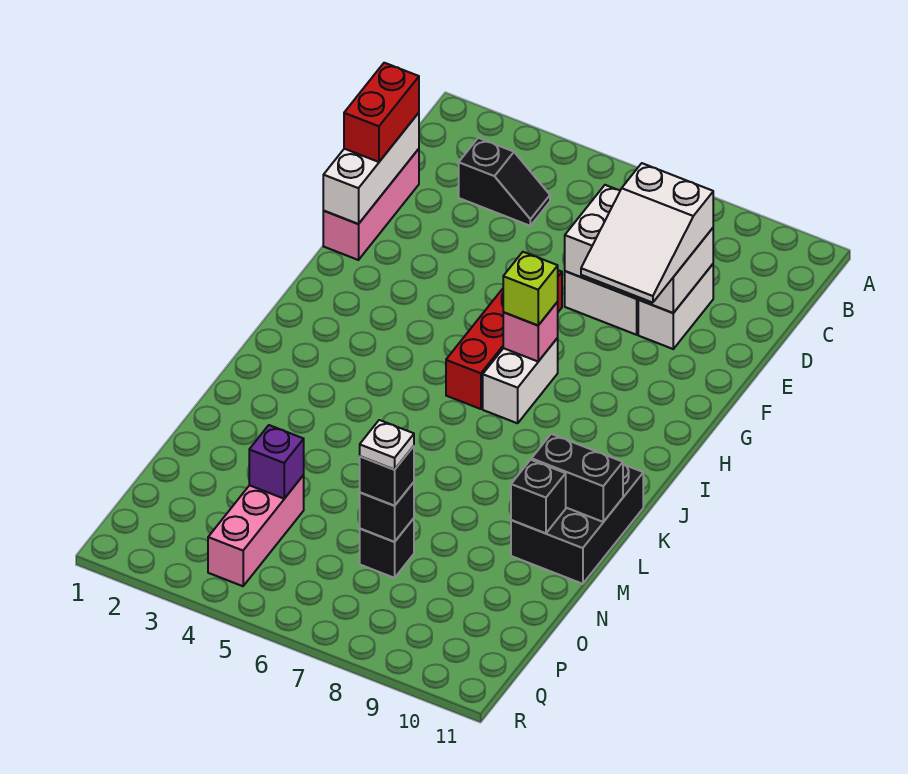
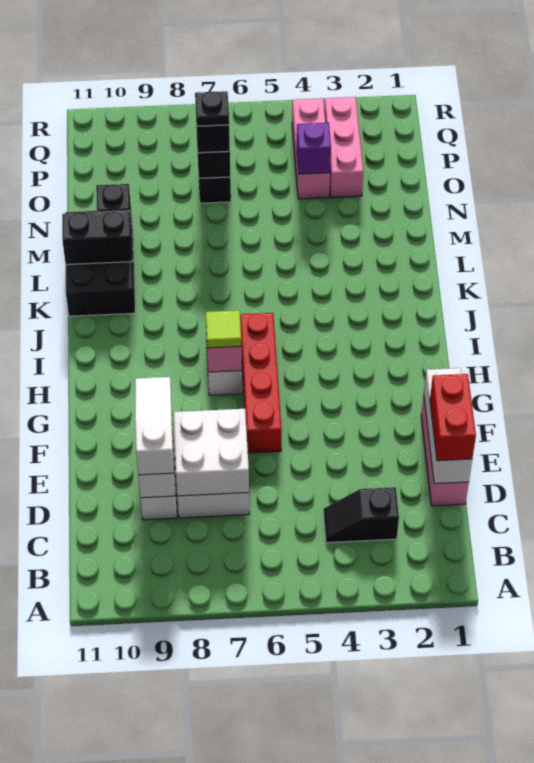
white slope D8:F9 level 3 top D -> white slope D9:F9 level 3 top D
lime brick H7 level 3 -> lime tile H7 level 3
none -> pink brick O3:Q3 level 1
white plate O7 level 4 -> black plate O7 level 4

